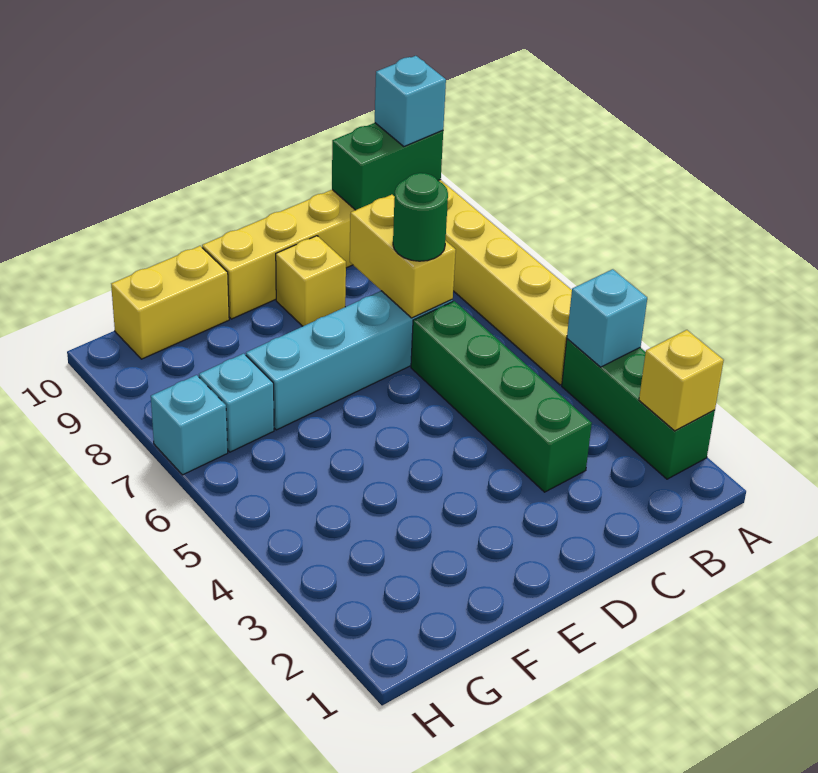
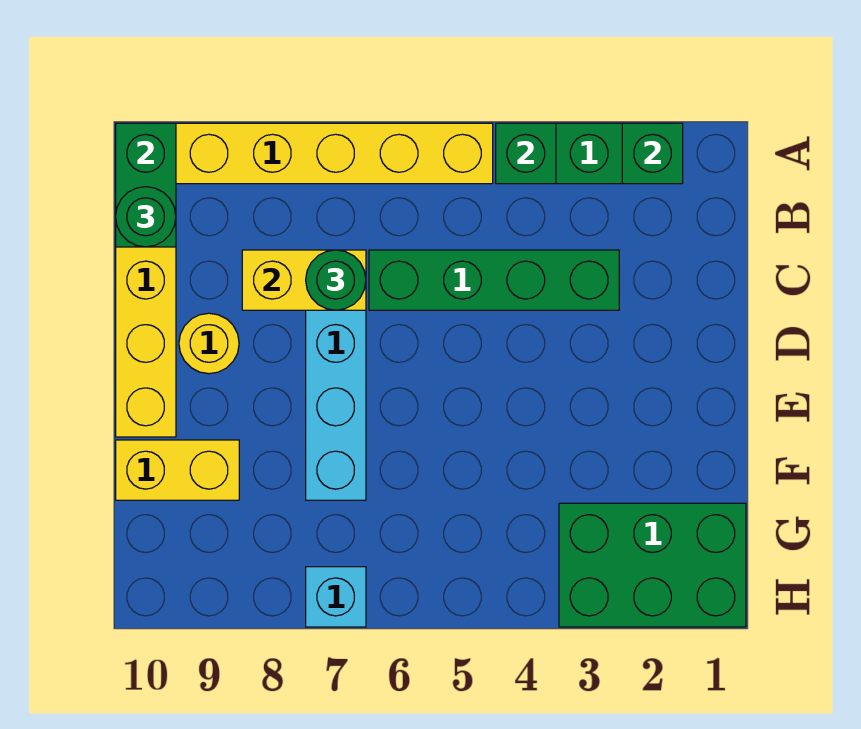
yellow brick A2 level 2 -> green brick A2 level 2
cyan brick A4 level 2 -> green brick A4 level 2
cyan brick A10 level 3 -> none
none -> green round brick B10 level 3
yellow brick D9 level 1 -> yellow round brick D9 level 1
yellow brick F10:G10 level 1 -> yellow brick F9:F10 level 1
none -> green brick G1:H3 level 1
cyan brick G7 level 1 -> none

